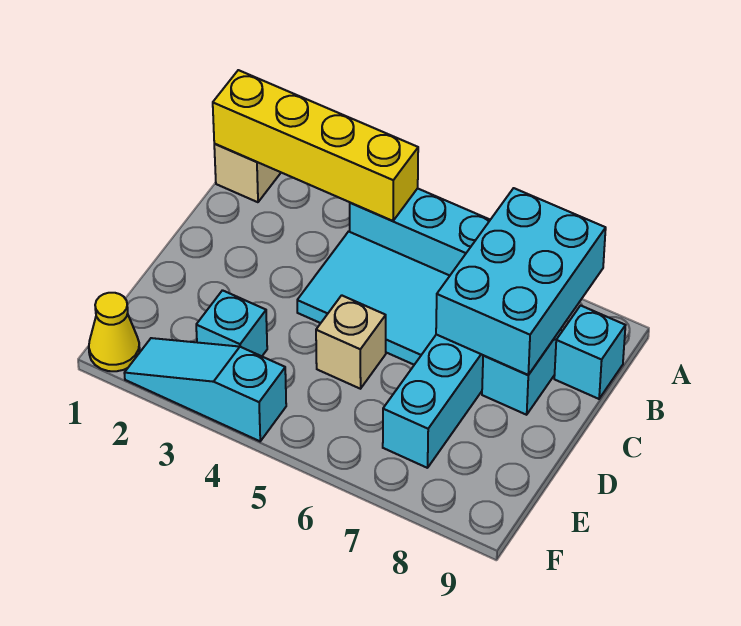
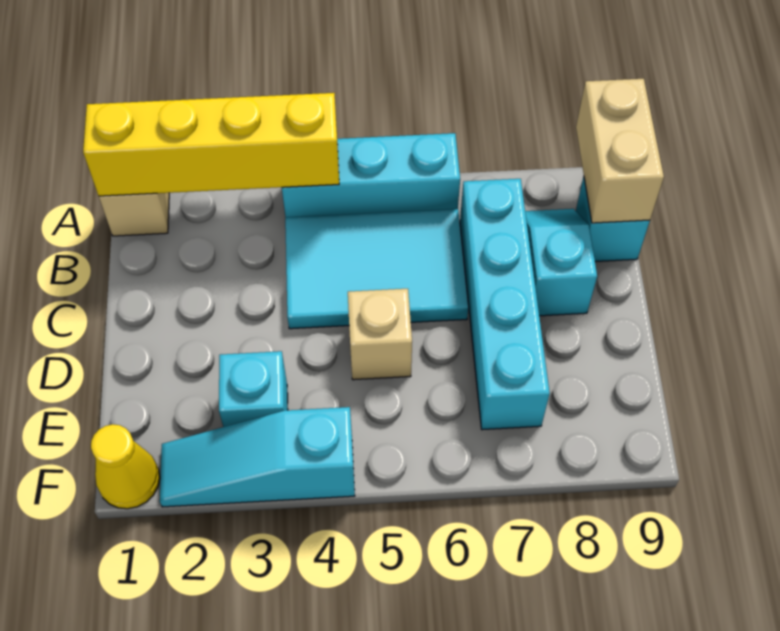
cyan brick A7:C8 level 2 -> none
none -> tan brick A9:B9 level 2

